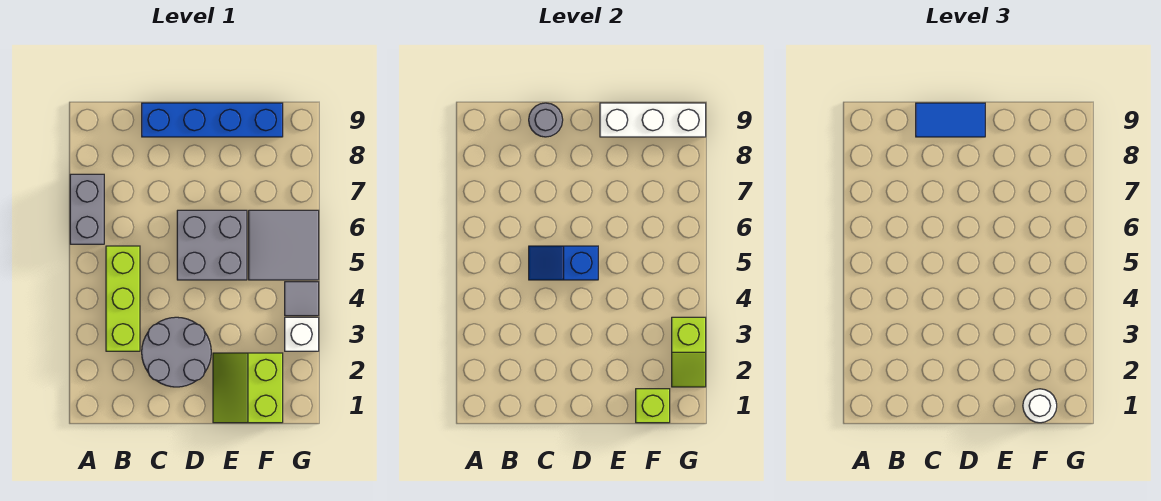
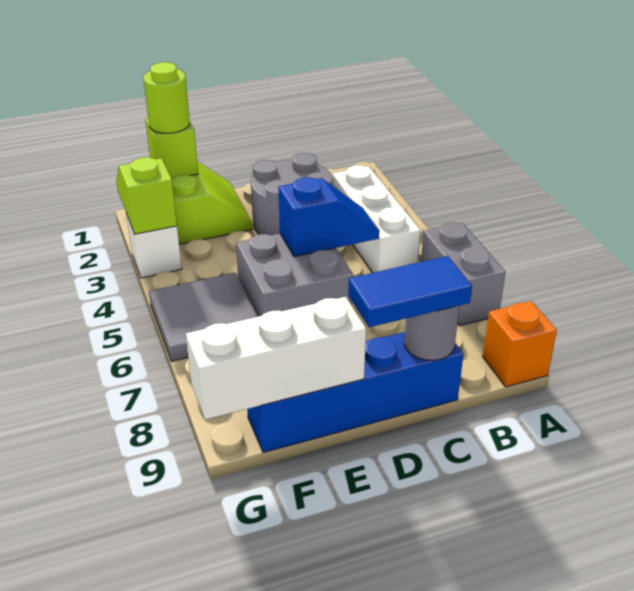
none -> orange brick A9 level 1
lime brick B3:B5 level 1 -> white brick B3:B5 level 1
white round brick F1 level 3 -> lime round brick F1 level 3
grey tile G4 level 1 -> none

